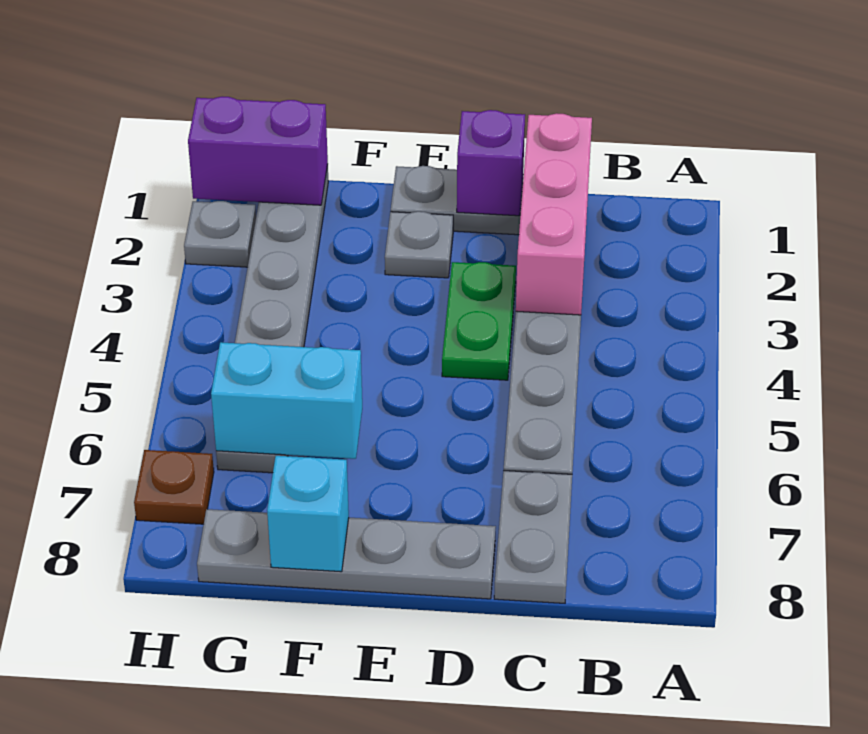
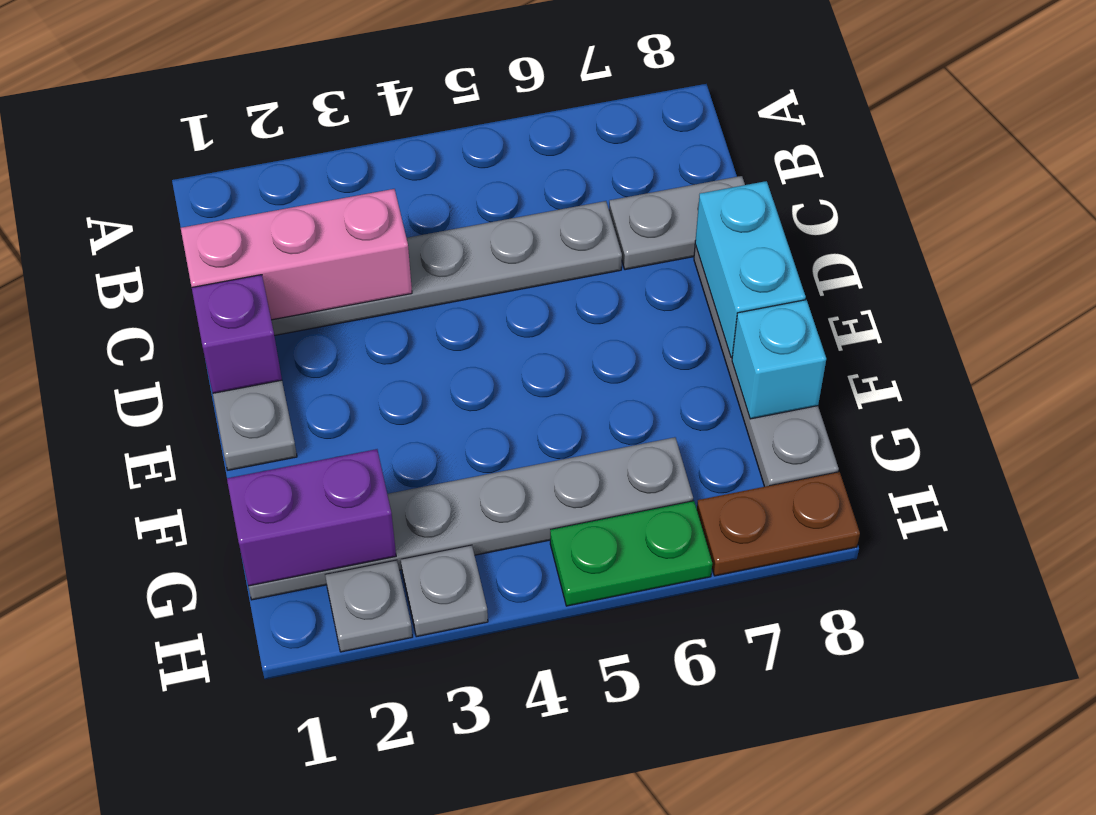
green plate D3:D4 level 1 -> green plate H5:H6 level 1
grey plate E2 level 1 -> grey plate H3 level 1
cyan brick F6:G6 level 2 -> cyan brick D8:E8 level 2
purple brick G1:H1 level 2 -> purple brick G1:G2 level 2
brown plate H7 level 1 -> brown plate H7:H8 level 1

